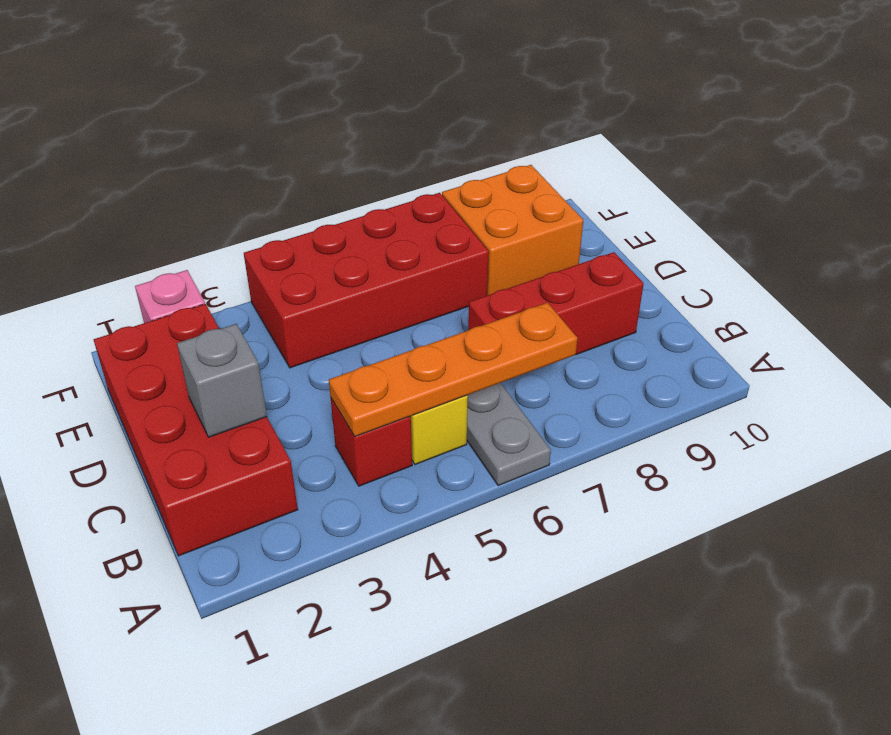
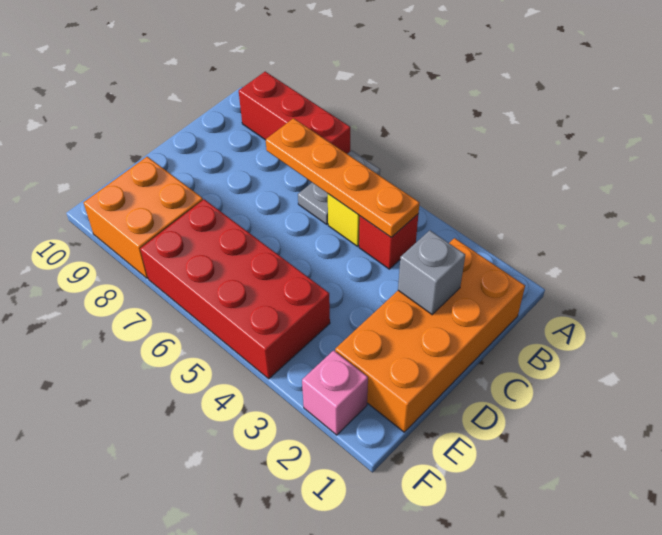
red brick B1:E2 level 1 -> orange brick B1:E2 level 1
red brick C7:C9 level 1 -> red brick A7:A9 level 1

